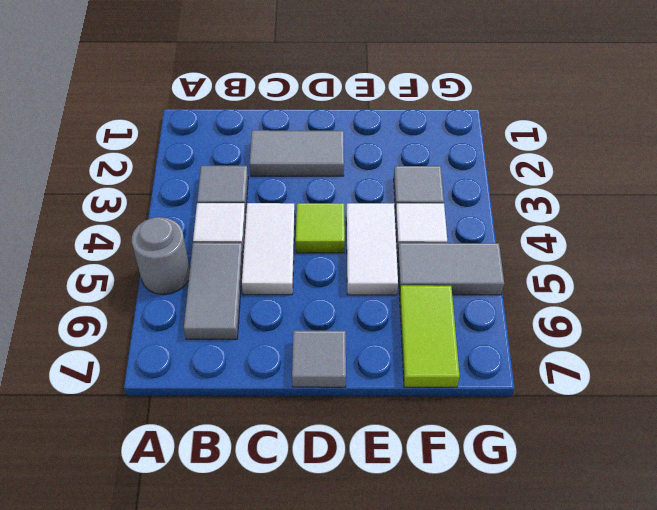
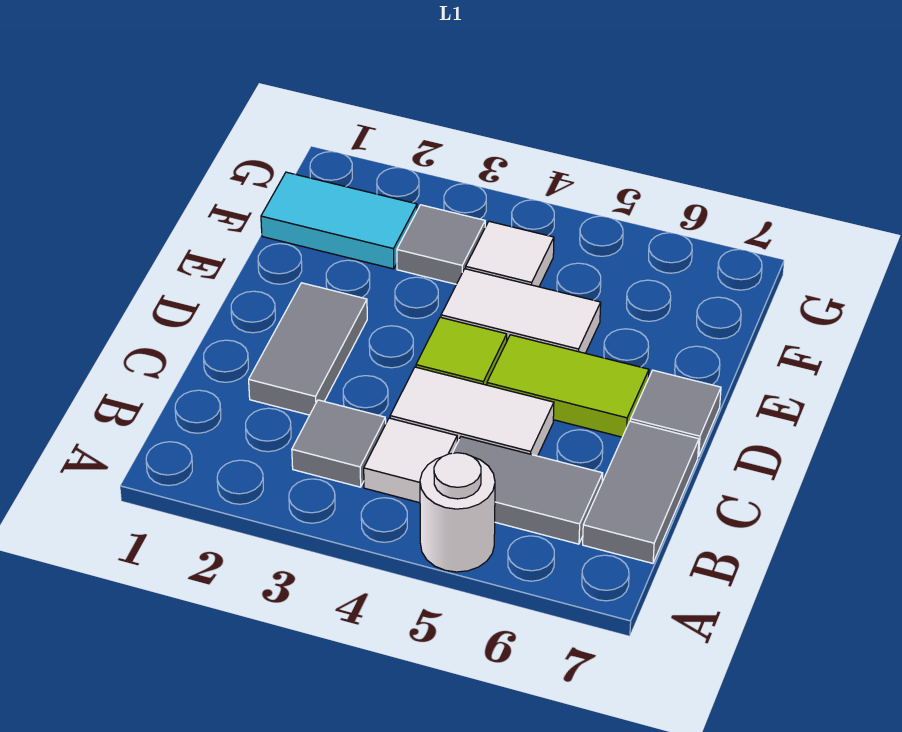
grey round brick A5 level 1 -> white round brick A5 level 1
none -> cyan tile F1:F2 level 1
grey tile F5:G5 level 1 -> grey tile B7:C7 level 1
lime tile F6:F7 level 1 -> lime tile D5:D6 level 1

